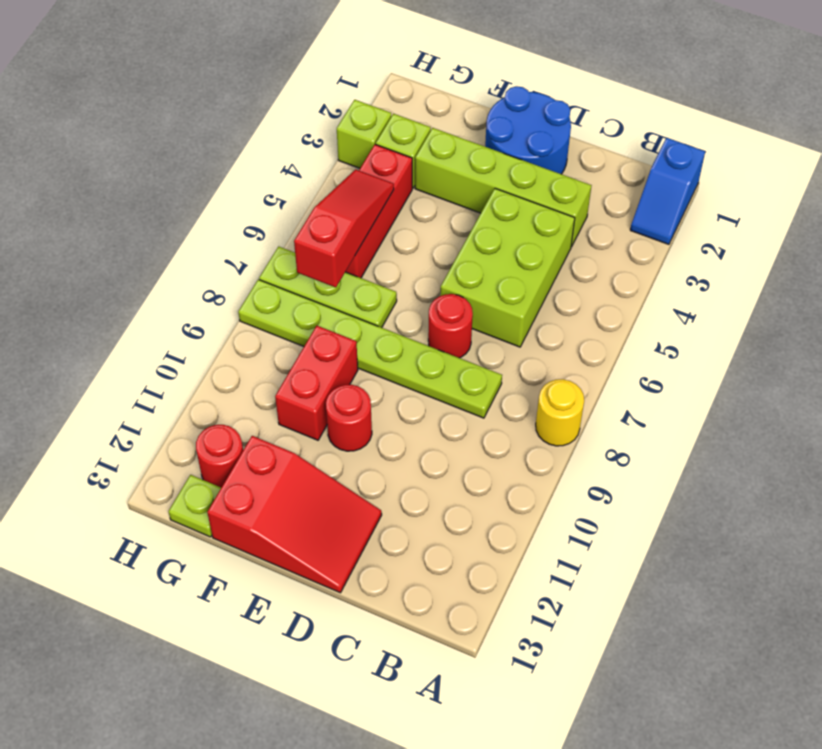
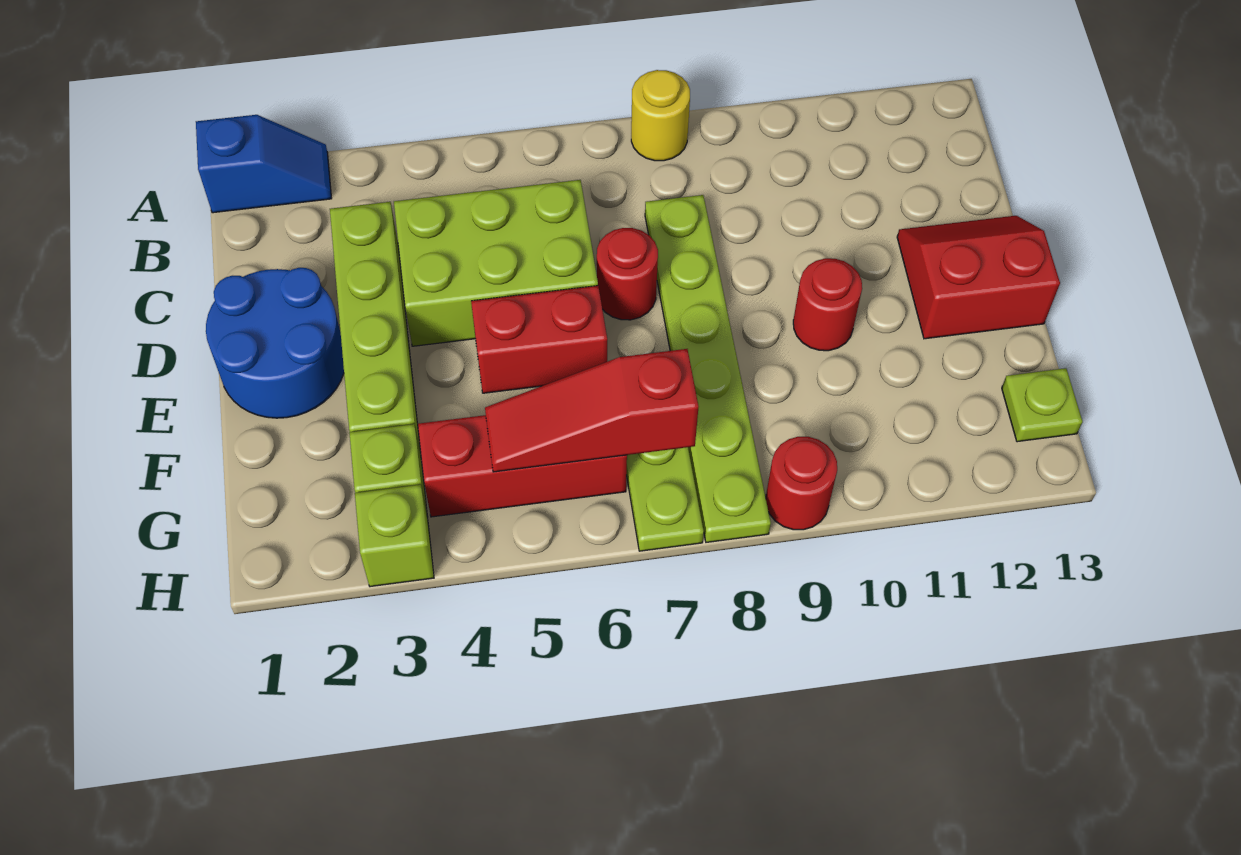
red slope D12:F13 level 1 top F -> red slope D12:E13 level 1 top E
red brick F9:F10 level 1 -> red brick E5:E6 level 1
red round brick G12 level 1 -> red round brick H9 level 1

